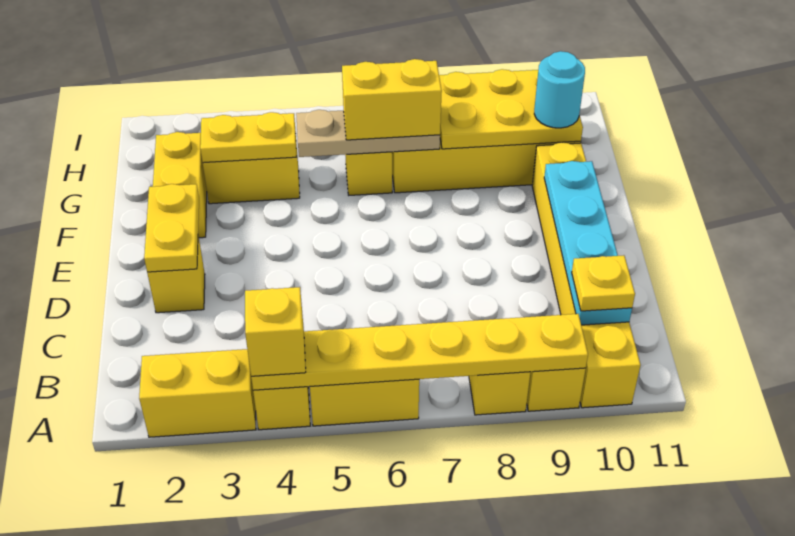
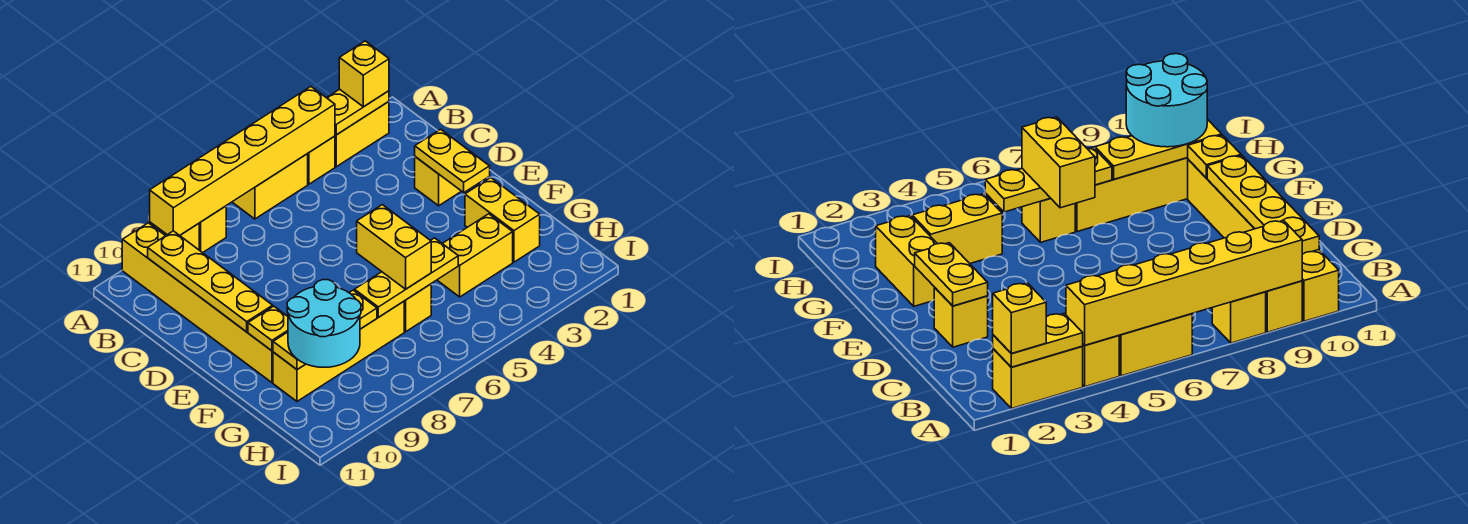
yellow plate A4:A9 level 2 -> yellow brick A4:A9 level 2
yellow brick A4 level 3 -> yellow brick A2 level 3
cyan plate B10:E10 level 2 -> yellow plate B10:E10 level 2
yellow plate B10 level 3 -> yellow plate F10 level 2
yellow plate G3:G4 level 2 -> yellow plate A2:A3 level 2
tan plate G5:G7 level 2 -> yellow plate G5:G7 level 2
yellow brick G6:G7 level 3 -> yellow brick F6:G6 level 3
yellow plate G8:H10 level 2 -> yellow plate G8:G10 level 2
cyan round brick G10 level 3 -> cyan round brick G9:H10 level 3

